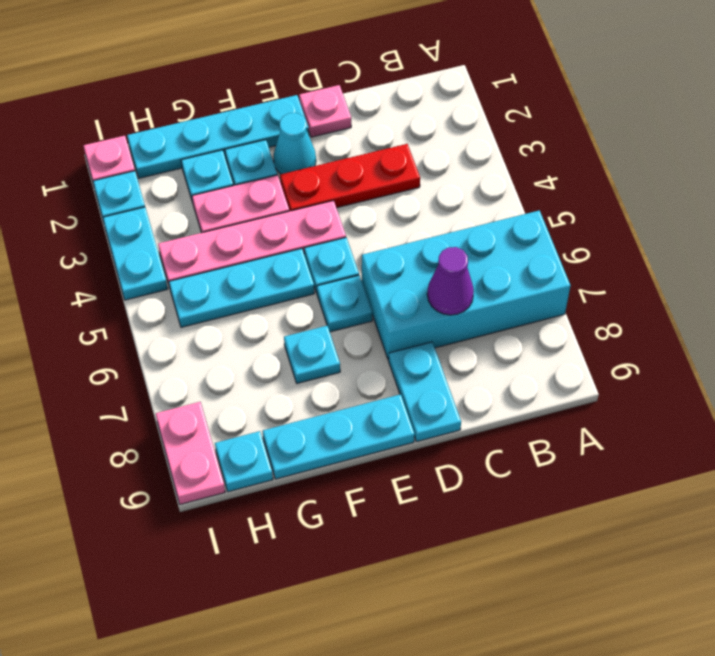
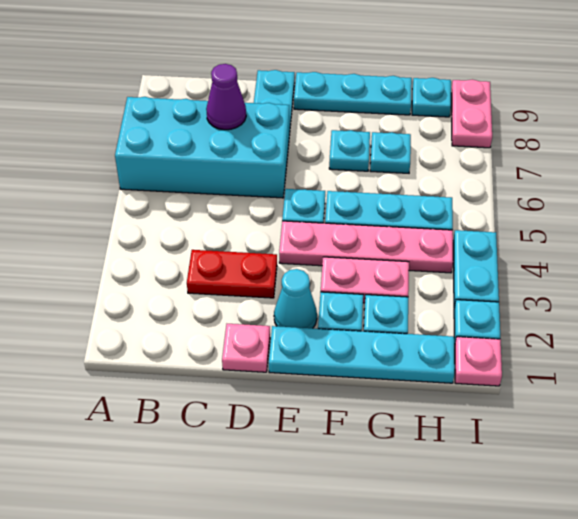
red plate C3:E3 level 1 -> red plate C3:D3 level 1
cyan plate E6 level 1 -> cyan plate G7 level 1

